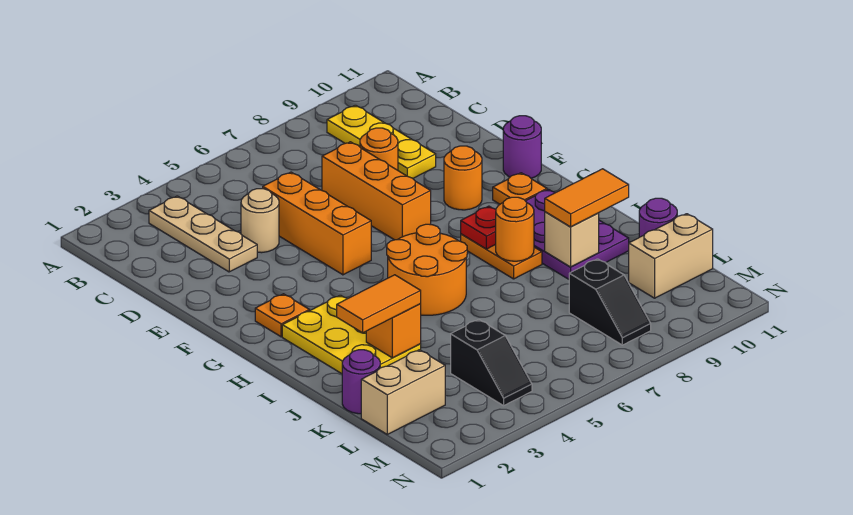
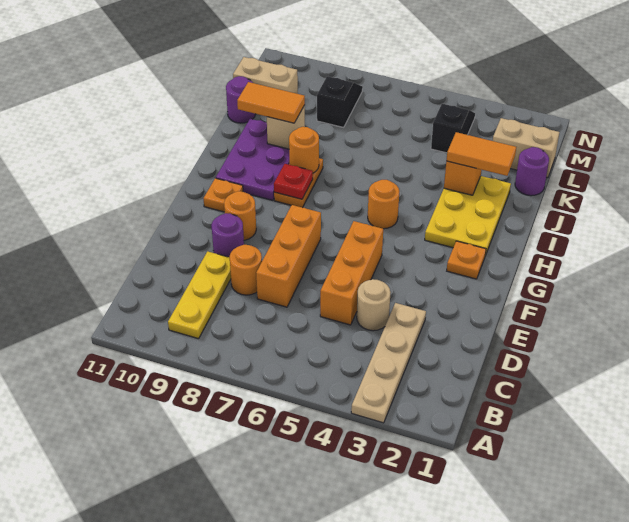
tan plate B3:D3 level 1 -> tan plate A3:D3 level 1
purple round brick F11 level 1 -> purple round brick E9 level 1
orange round brick H5:I6 level 1 -> orange round brick H5 level 1

